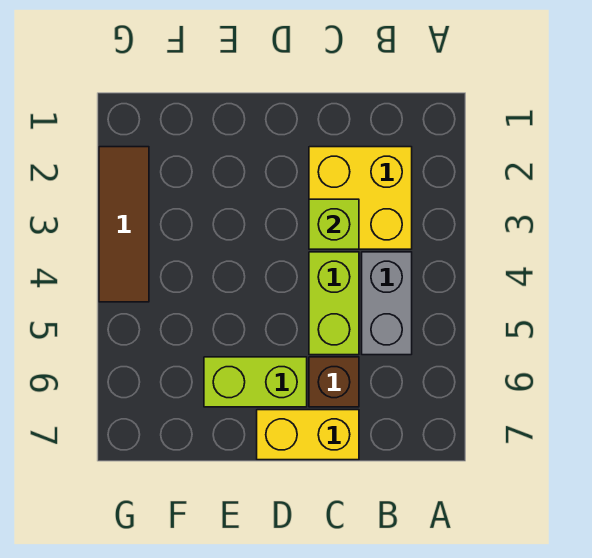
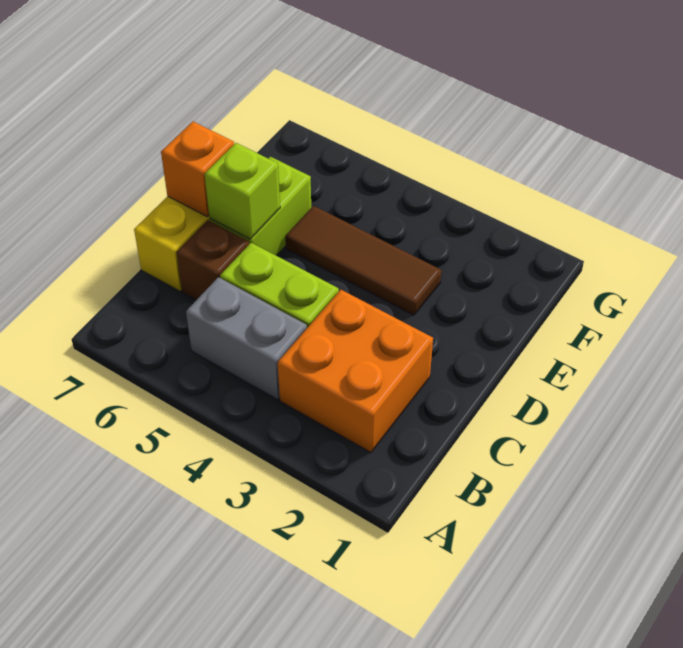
yellow brick B2:C3 level 1 -> orange brick B2:C3 level 1
lime brick C3 level 2 -> lime brick D6 level 2
none -> orange brick D7 level 2
brown tile G2:G4 level 1 -> brown tile E3:E5 level 1

